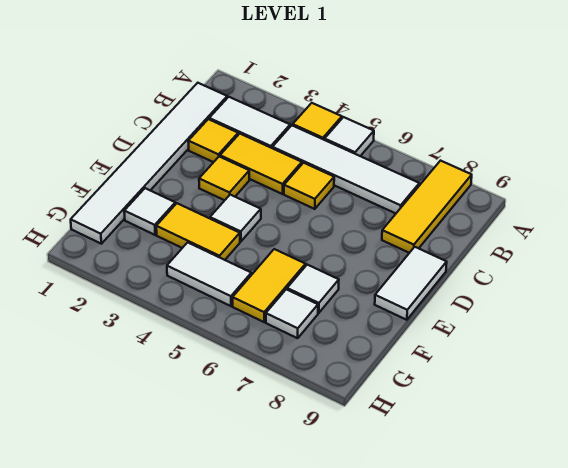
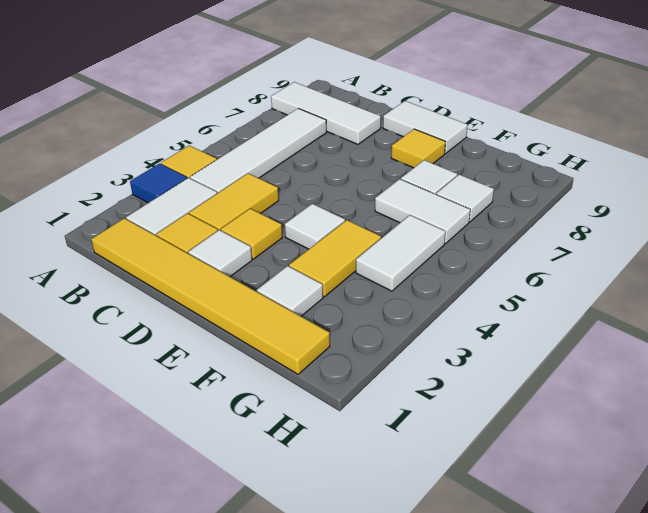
none -> blue tile A3 level 1
white tile A5 level 1 -> white tile D2 level 1
yellow tile A8:C8 level 1 -> white tile A8:C8 level 1
white tile B1:G1 level 1 -> yellow tile B1:G1 level 1
yellow tile C5 level 1 -> yellow tile E8 level 1
yellow tile F6:G6 level 1 -> white tile F6:G6 level 1

